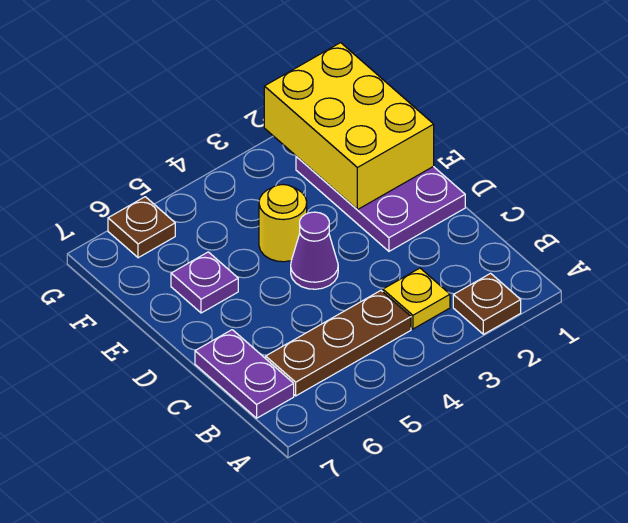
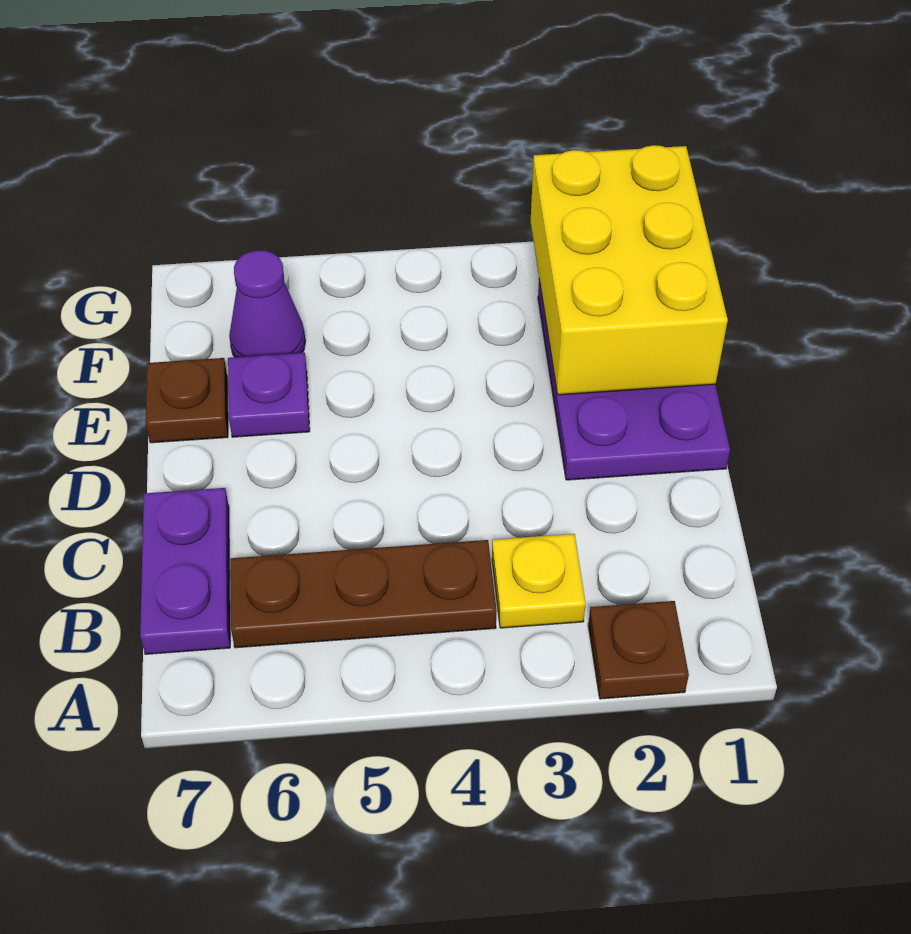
purple cone D4 level 1 -> purple cone F6 level 1
yellow round brick E4 level 1 -> none
brown plate G6 level 1 -> brown plate E7 level 1

